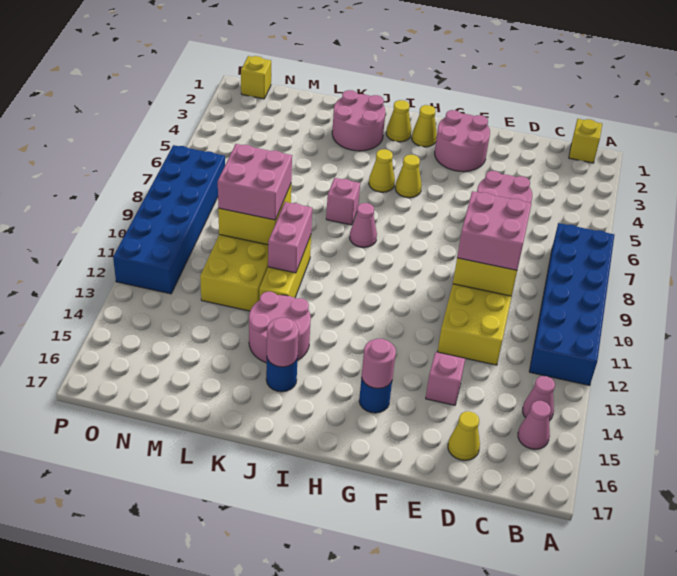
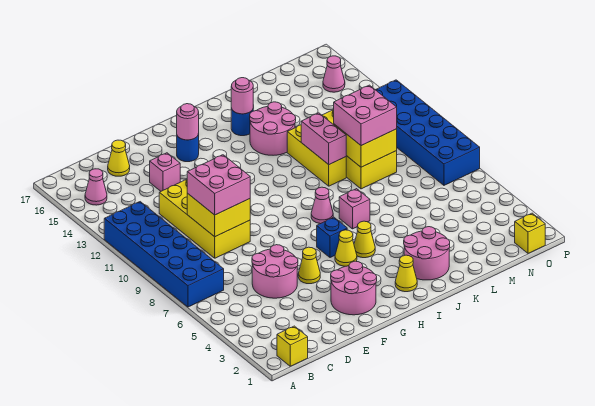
pink cone B14 level 1 -> pink cone O15 level 1
yellow cone H2 level 1 -> yellow cone F5 level 1
none -> blue brick H6 level 1

